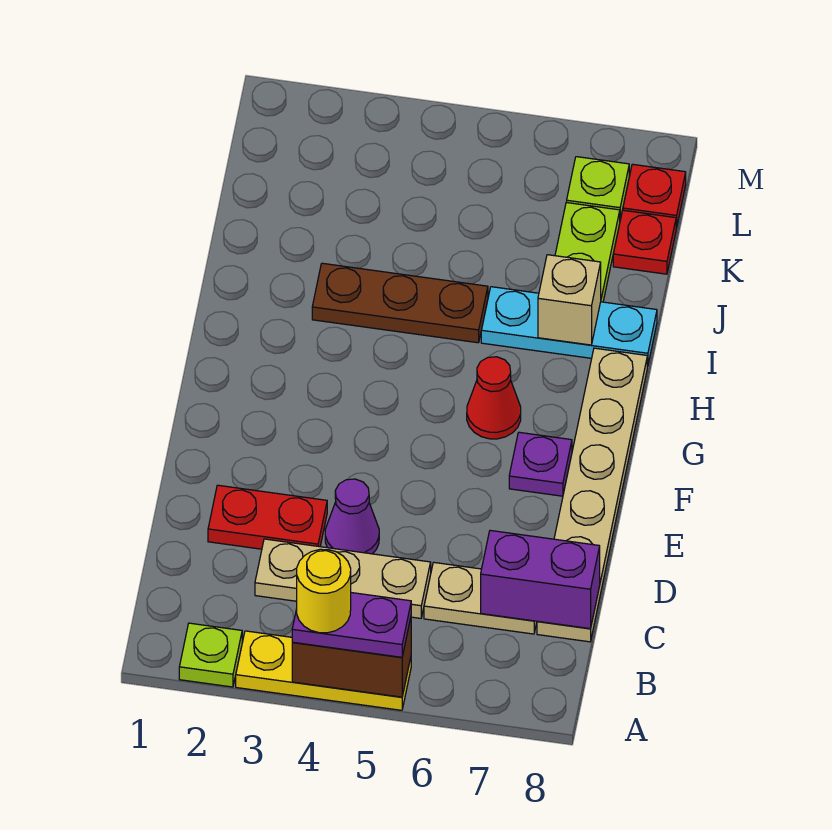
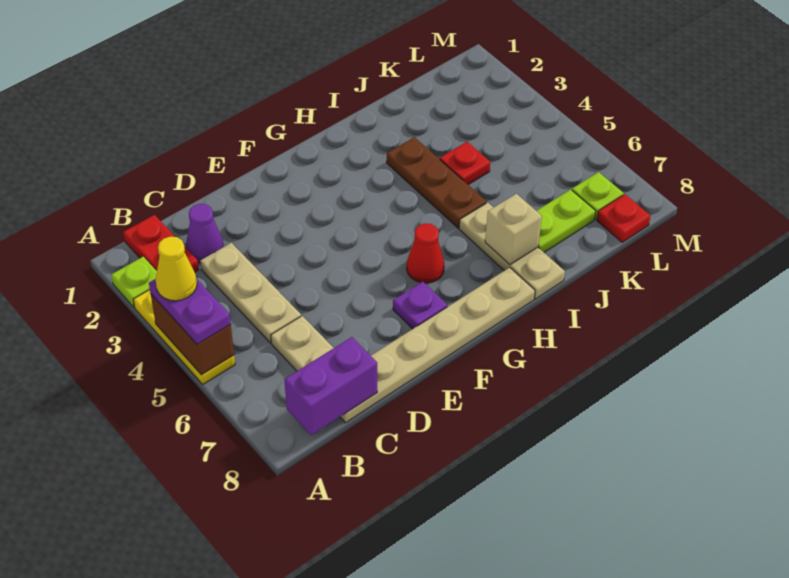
yellow round brick A4 level 4 -> yellow cone A4 level 4
purple brick C7:C8 level 2 -> purple brick B8:C8 level 2
red plate D2:D3 level 1 -> red plate B1:B2 level 1
purple cone D4 level 1 -> purple cone C2 level 1
cyan plate I6:I8 level 1 -> tan plate I6:I8 level 1
red plate K8 level 1 -> red plate J4 level 1

